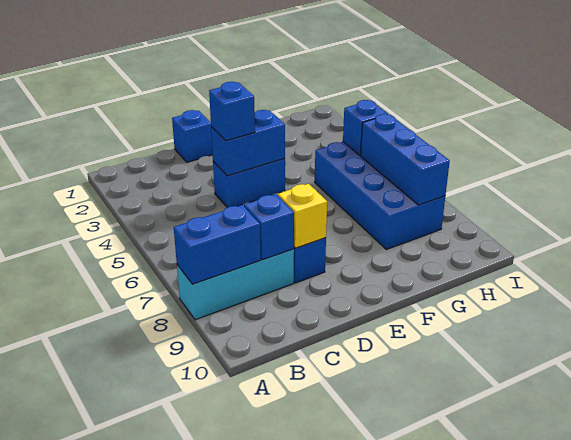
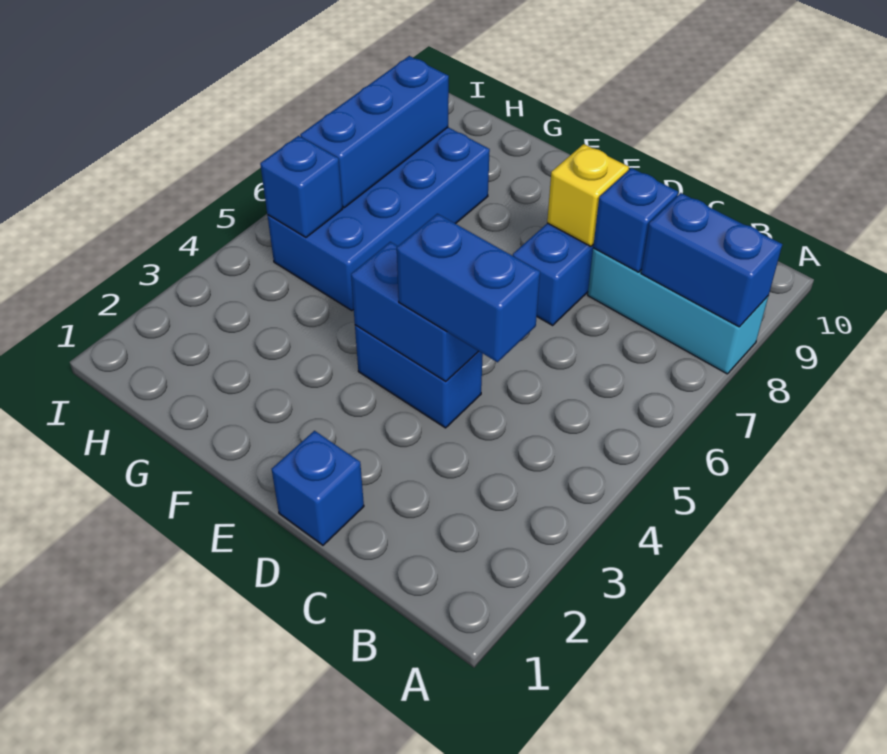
blue brick D4 level 3 -> blue brick C4:D4 level 3

